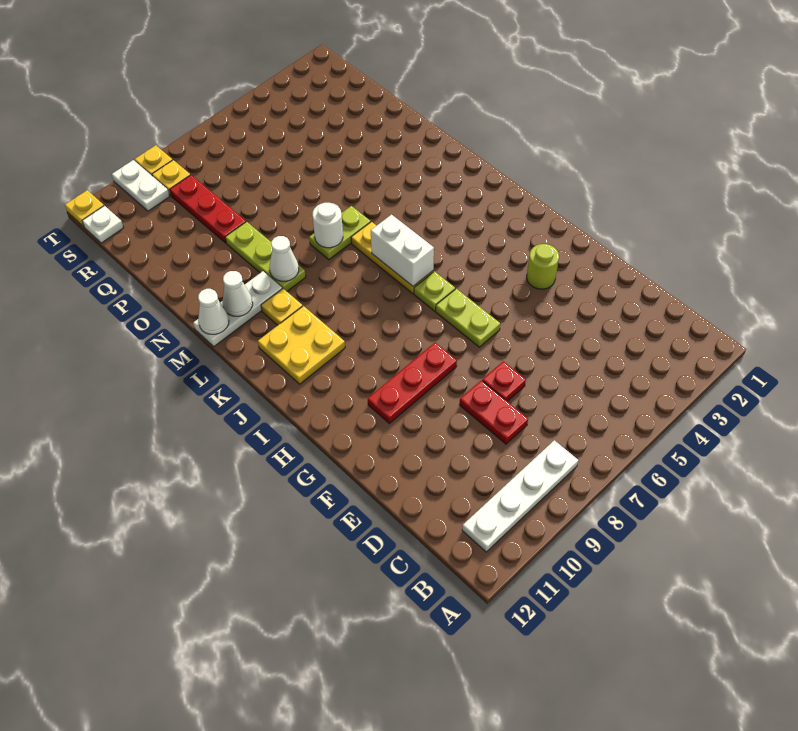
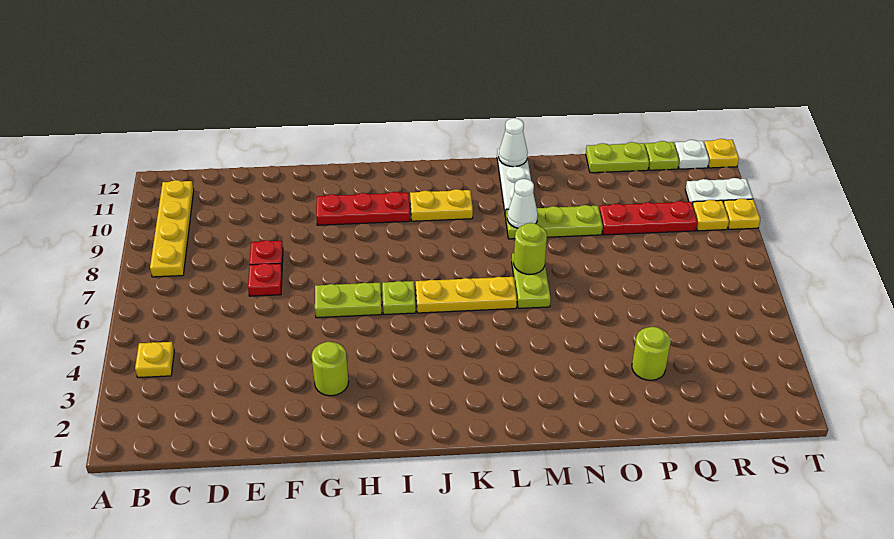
white plate B8:B11 level 1 -> yellow plate B8:B11 level 1
red plate D8:E8 level 1 -> red plate E8 level 1
red plate G8:G10 level 1 -> red plate G10:I10 level 1
white brick J6:K6 level 2 -> none
yellow plate J10:K11 level 1 -> yellow plate J10:K10 level 1
yellow plate L10 level 1 -> yellow plate B4 level 1
white round brick M7 level 2 -> lime round brick M7 level 2
white cone M11 level 2 -> none
none -> lime round brick P3 level 1
none -> lime plate P12:Q12 level 1
none -> lime plate R12 level 1

